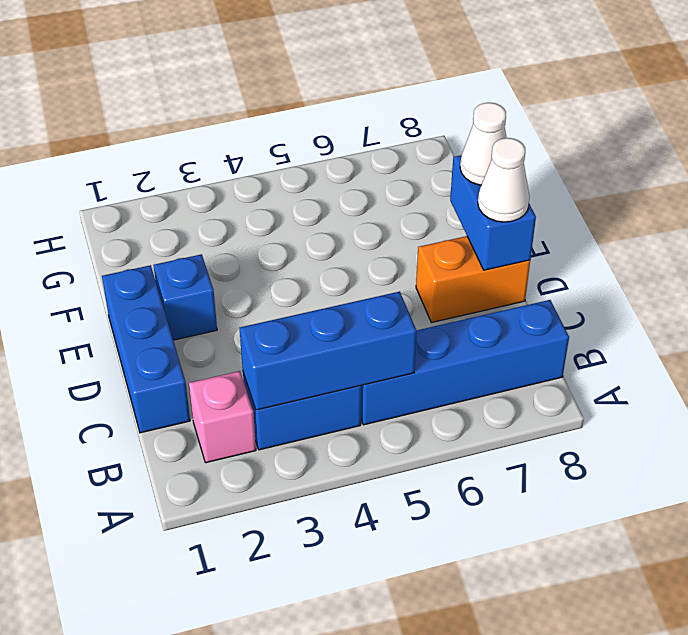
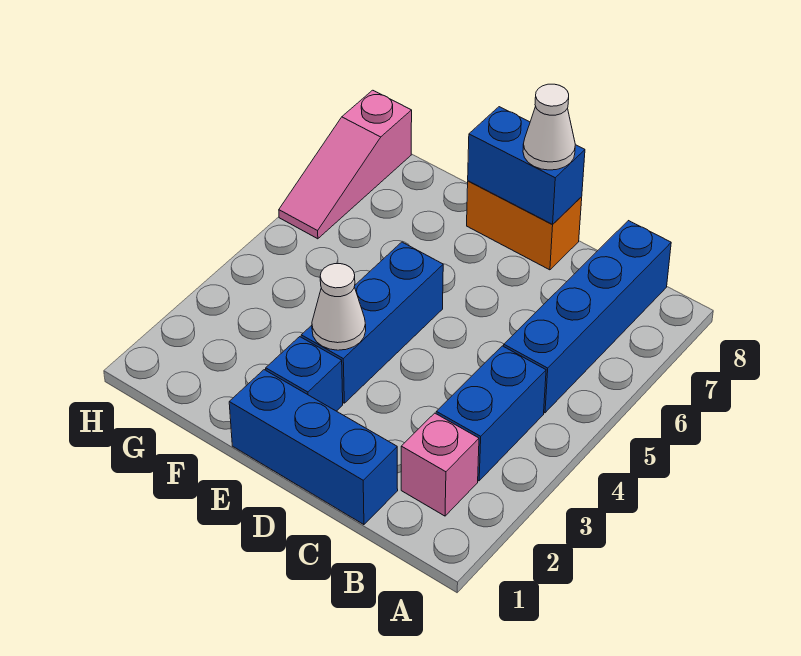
blue brick B3:B5 level 2 -> blue brick E3:E5 level 1
orange brick D7:D8 level 1 -> orange brick D8:E8 level 1
white cone E8 level 3 -> white cone E3 level 2
none -> pink slope H6:H8 level 1 top 8

